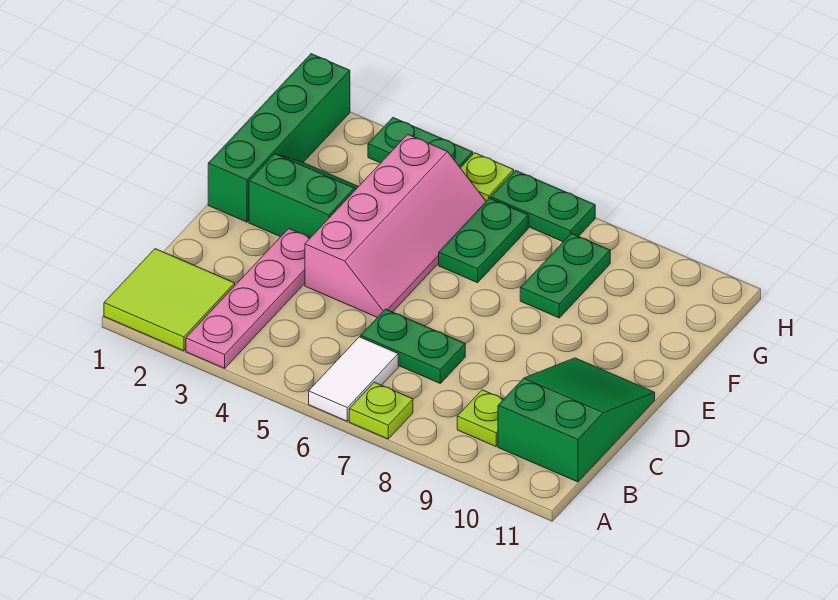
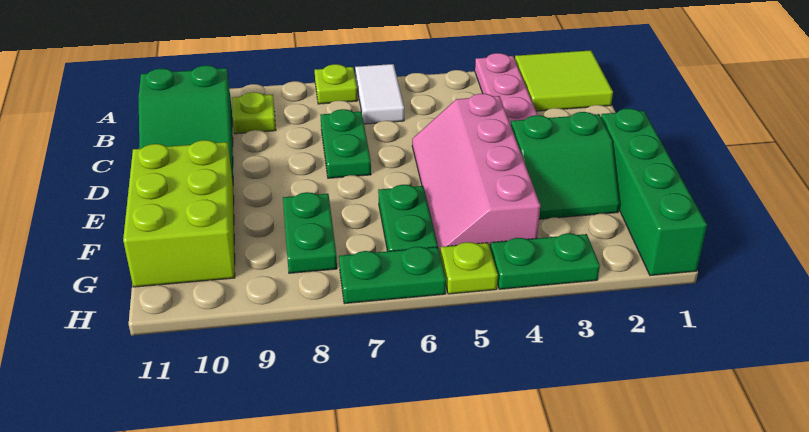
green plate C6:C7 level 1 -> green plate C7:D7 level 1
none -> lime brick E10:G11 level 1

